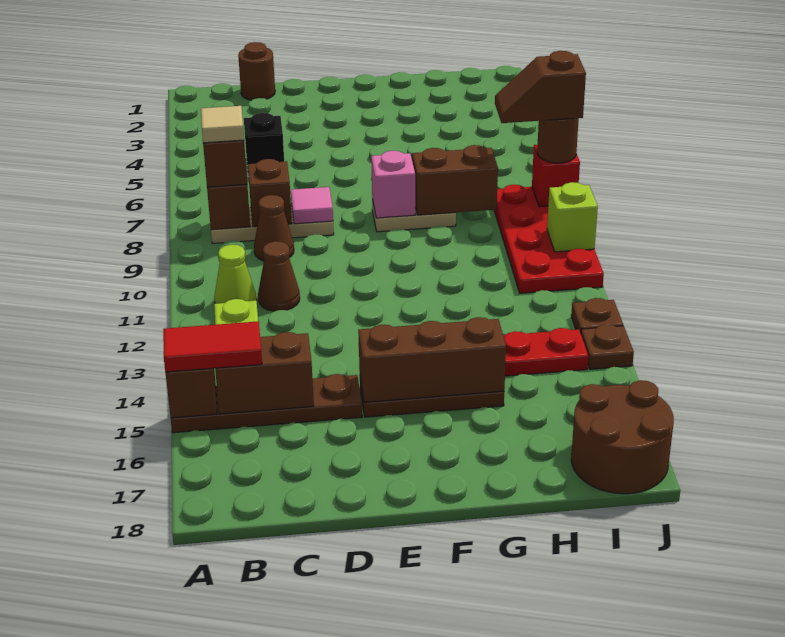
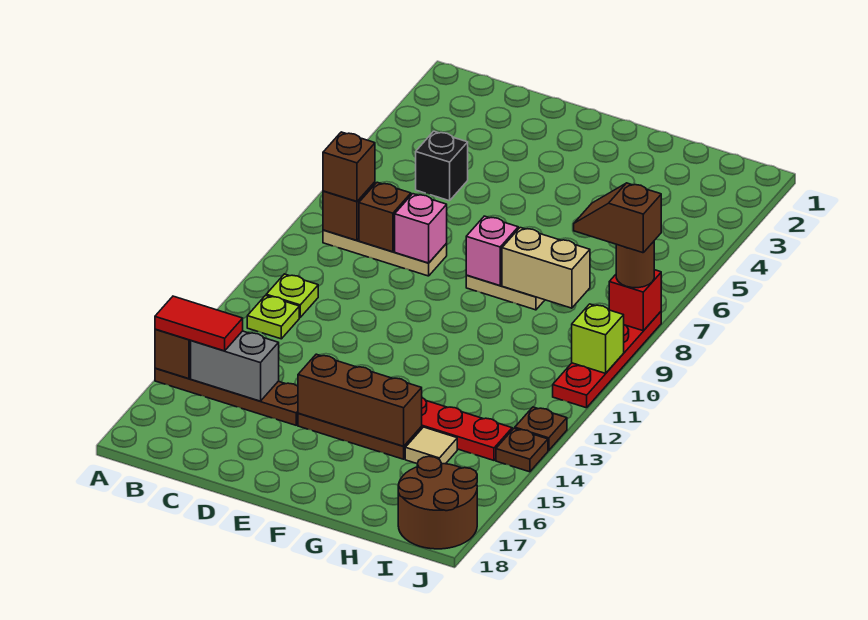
tan tile B8 level 4 -> tan tile H15 level 1
lime cone B11 level 1 -> lime plate B11 level 1
brown brick B15:C15 level 2 -> grey brick B15:C15 level 2
brown round brick C1 level 1 -> none
brown cone C9 level 1 -> none
brown cone C11 level 1 -> none
pink tile D8 level 2 -> pink brick D8 level 2
brown brick G8:H8 level 2 -> tan brick G8:H8 level 2
red plate I8:J11 level 1 -> red plate J8:J11 level 1

